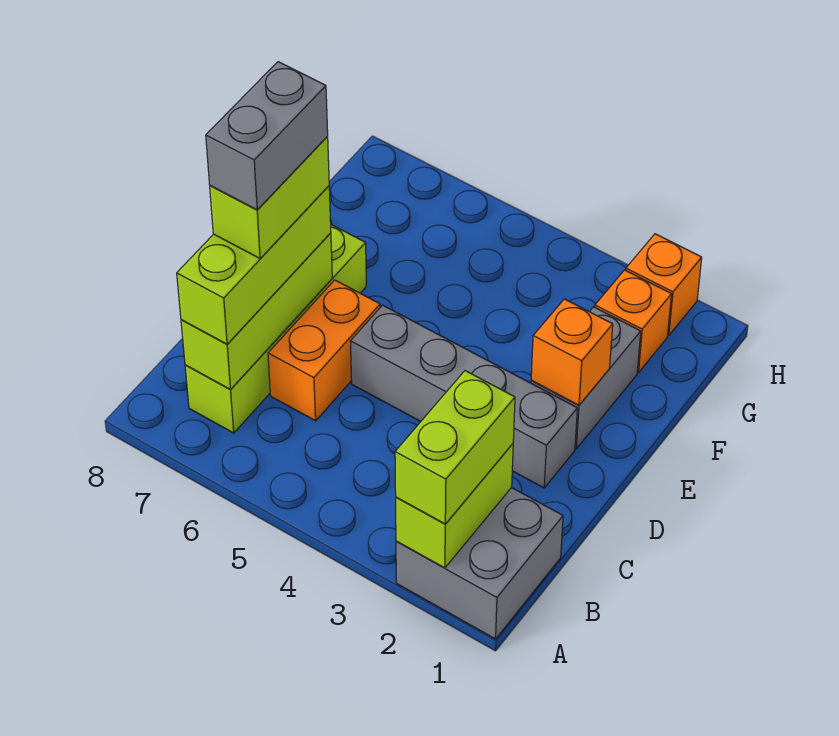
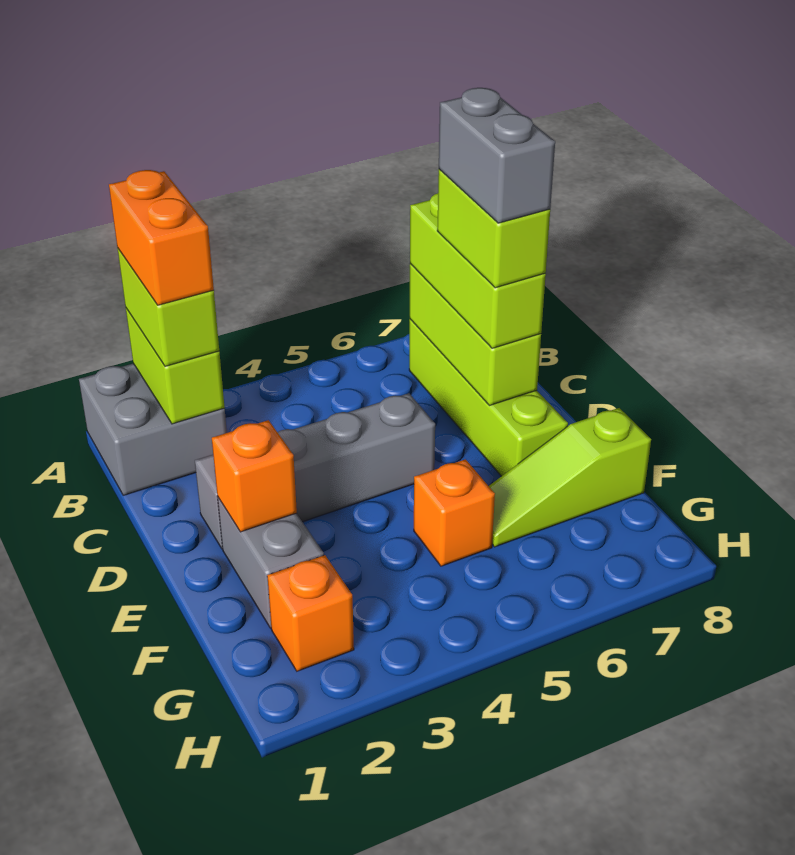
orange brick C6:D6 level 1 -> orange brick A2:B2 level 4
none -> lime slope F6:F8 level 1 top 8
orange brick H2 level 1 -> orange brick F5 level 1

